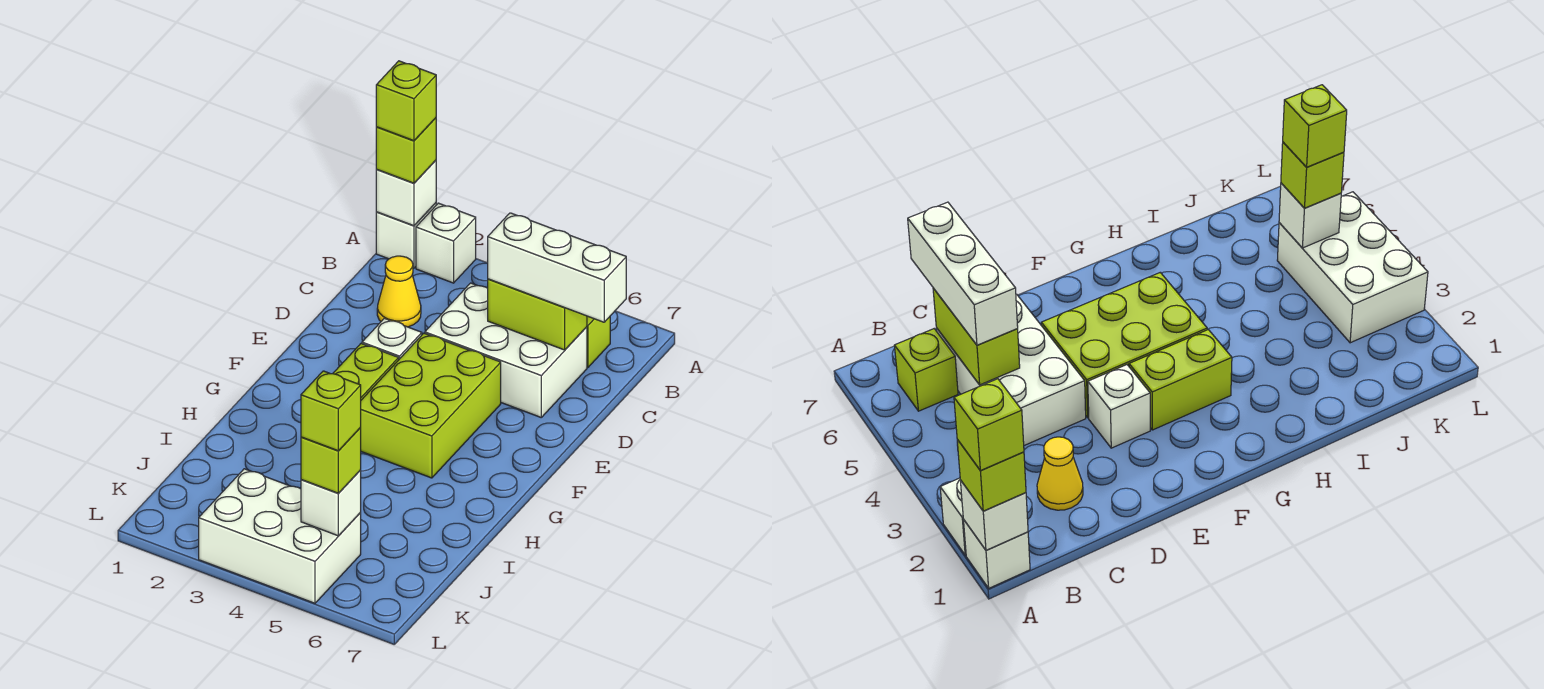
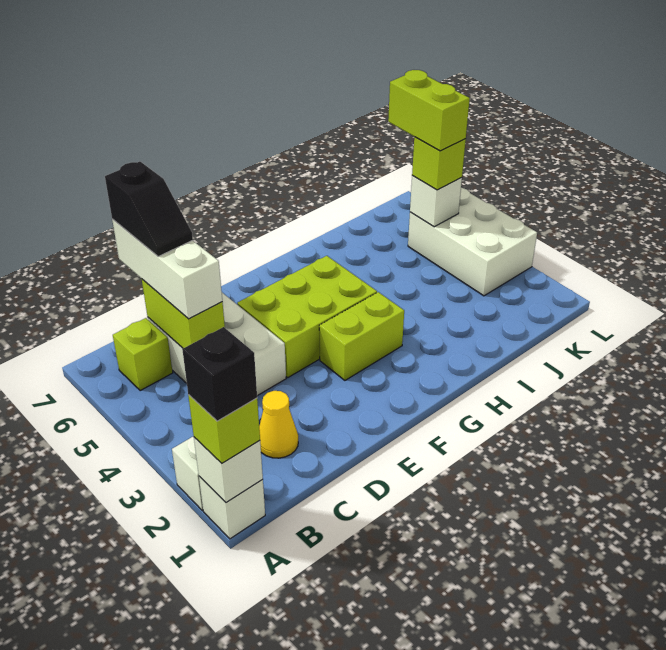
lime brick A1 level 4 -> black brick A1 level 4
none -> black slope C6:C7 level 4 top 7
white brick E3 level 1 -> none
lime brick K5 level 4 -> lime brick K5:K6 level 4

